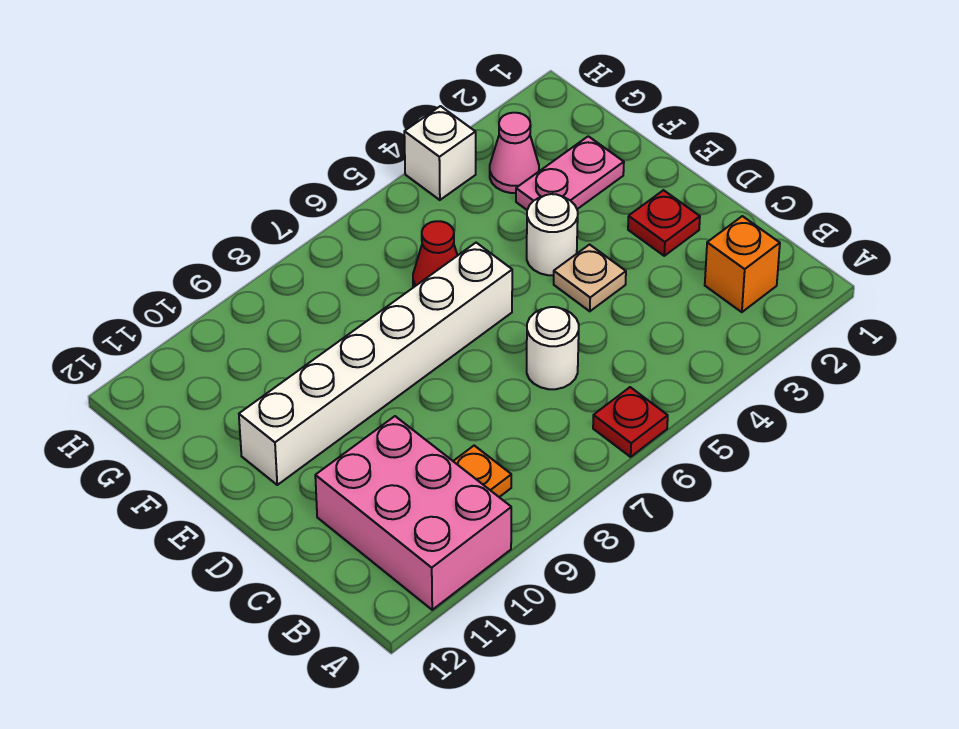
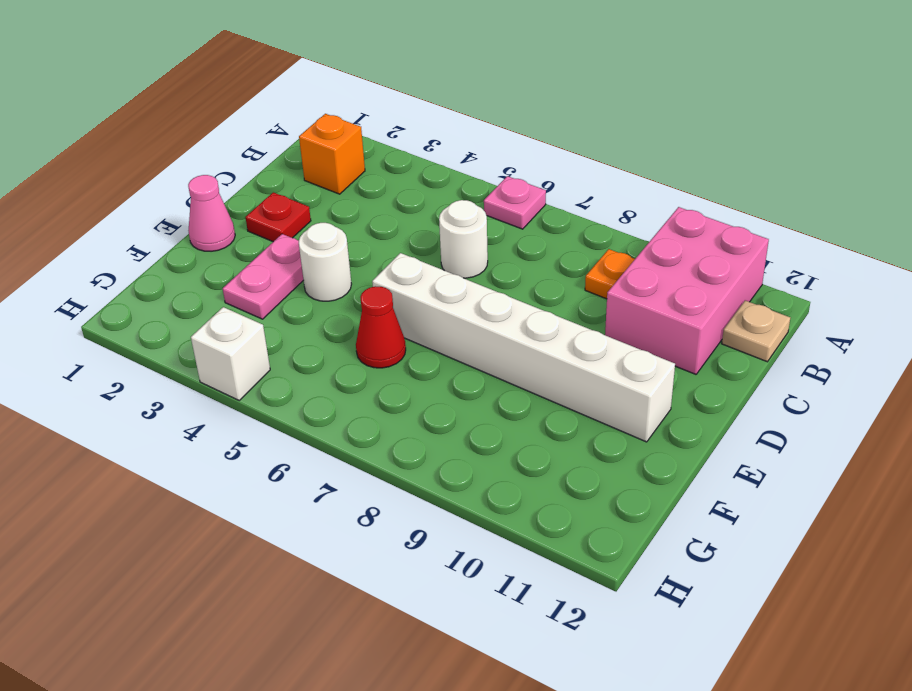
red plate A6 level 1 -> pink plate A6 level 1
tan plate D4 level 1 -> tan plate B12 level 1
pink plate F2:F3 level 1 -> pink plate E3:F3 level 1
pink cone G3 level 1 -> pink cone E1 level 1

